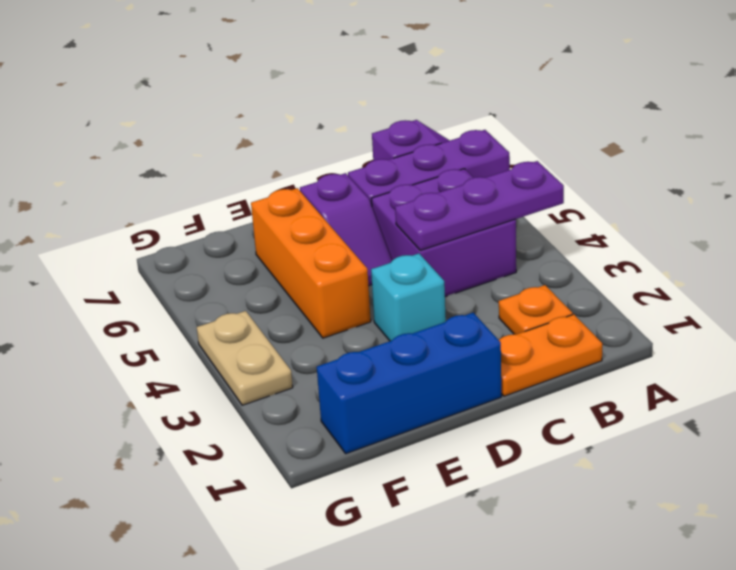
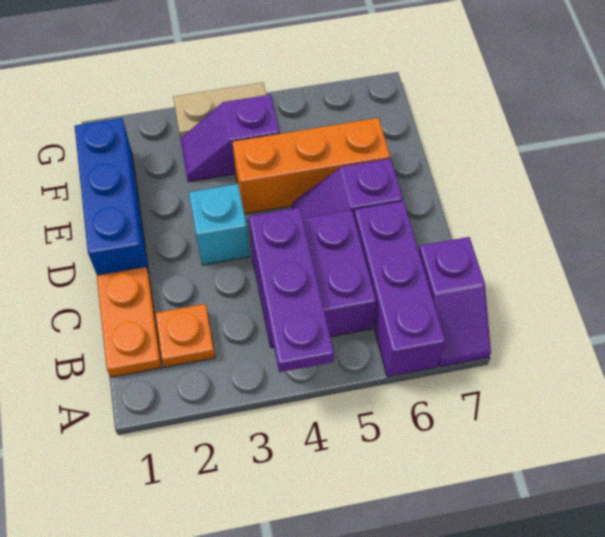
none -> purple slope F3:F4 level 1 top 4

